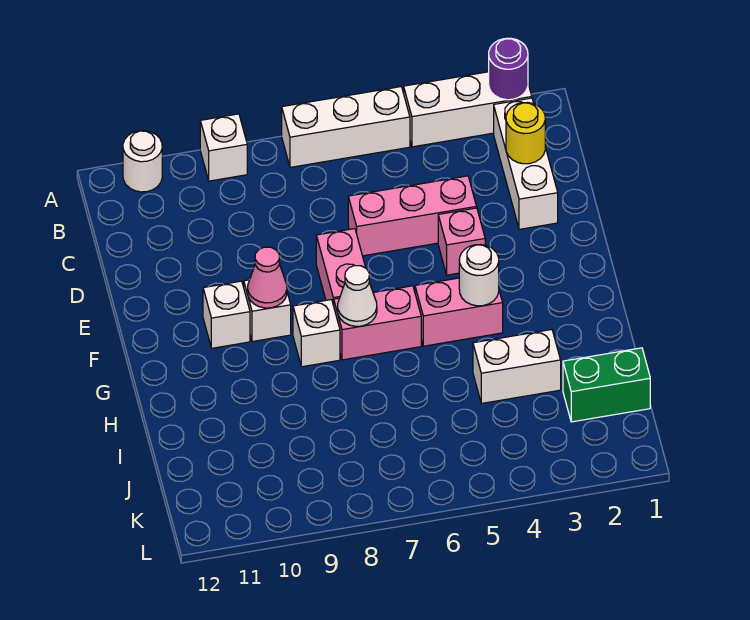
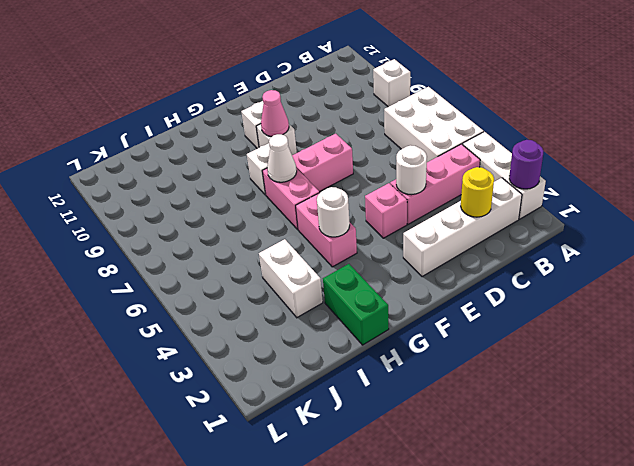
white brick A5:A7 level 1 -> white brick A5:B7 level 1
white round brick A11 level 1 -> white round brick D4 level 2
white brick B2:D2 level 1 -> white brick B2:E2 level 1
pink brick D4:D6 level 1 -> pink brick B4:D4 level 1
green brick J1:J2 level 1 -> green brick H1:H2 level 1

